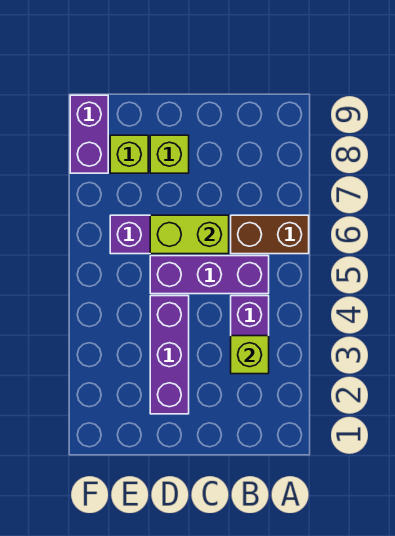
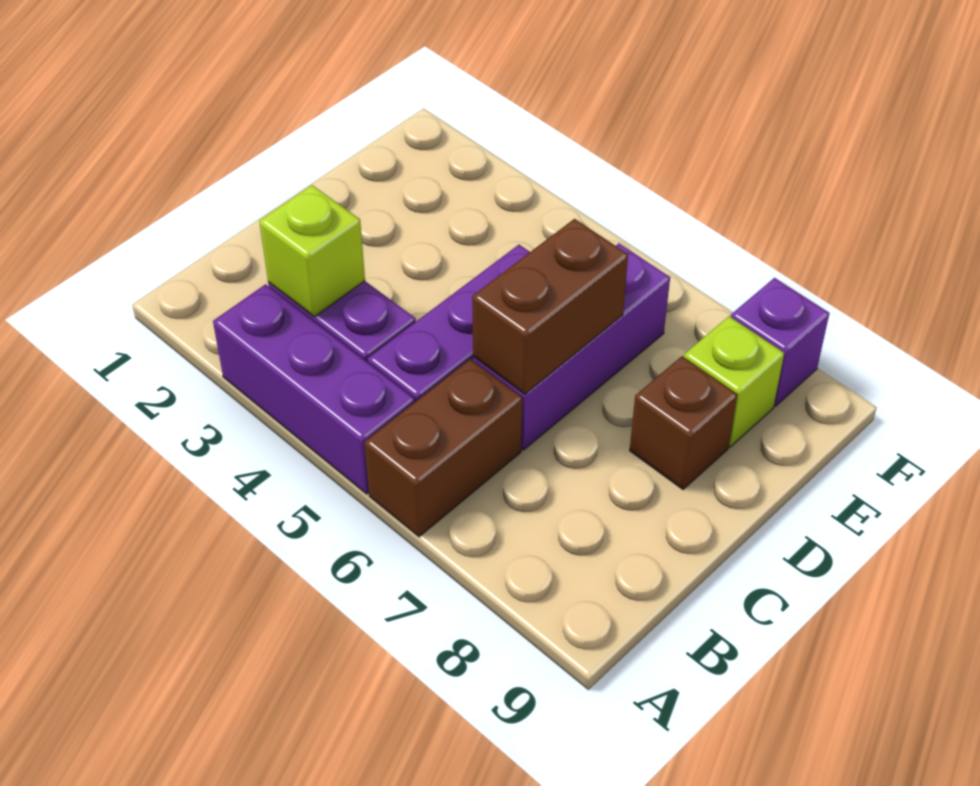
lime brick C6:D6 level 2 -> brown brick C6:D6 level 2
purple brick D2:D4 level 1 -> purple brick A3:A5 level 1
lime brick D8 level 1 -> brown brick D8 level 1
purple brick F8:F9 level 1 -> purple brick F8 level 1

